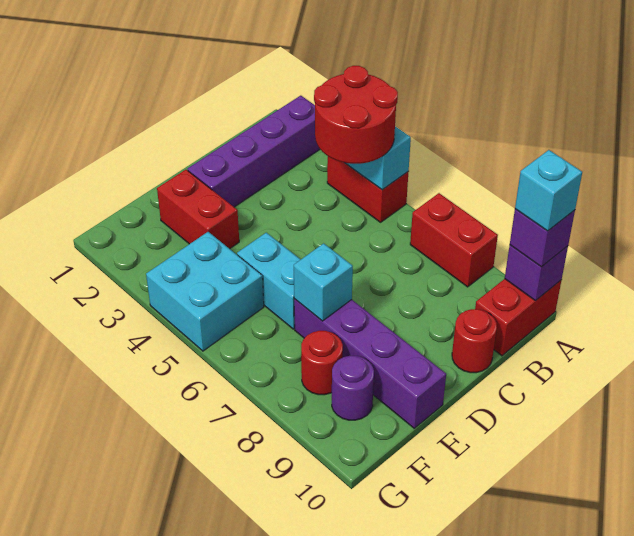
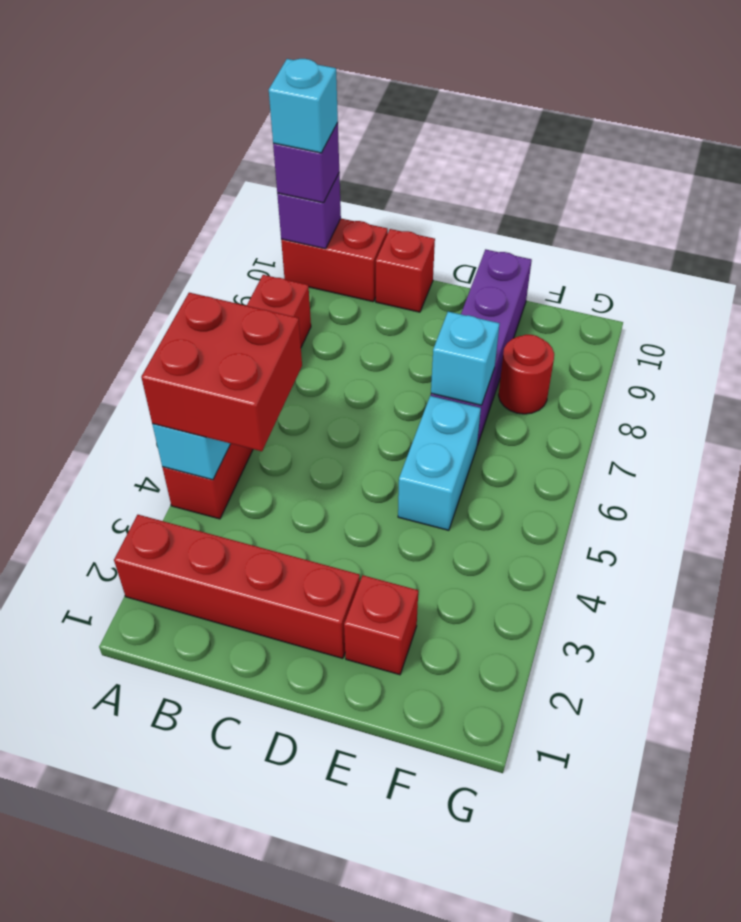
purple brick A2:D2 level 1 -> red brick A2:D2 level 1
red round brick A4:B5 level 3 -> red brick A4:B5 level 3
red round brick C10 level 1 -> red brick C10 level 1
red brick E2:E3 level 1 -> red brick E2 level 1
cyan brick F4:G5 level 1 -> none
purple round brick F9 level 1 -> none

